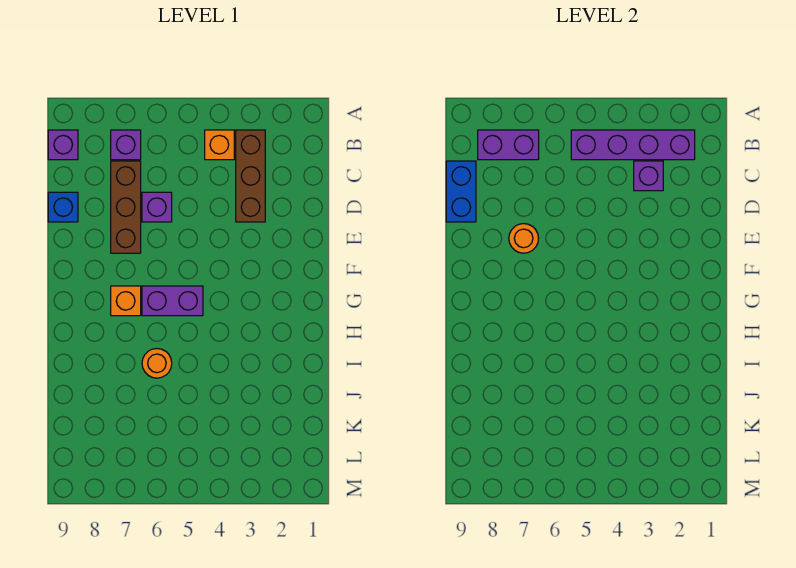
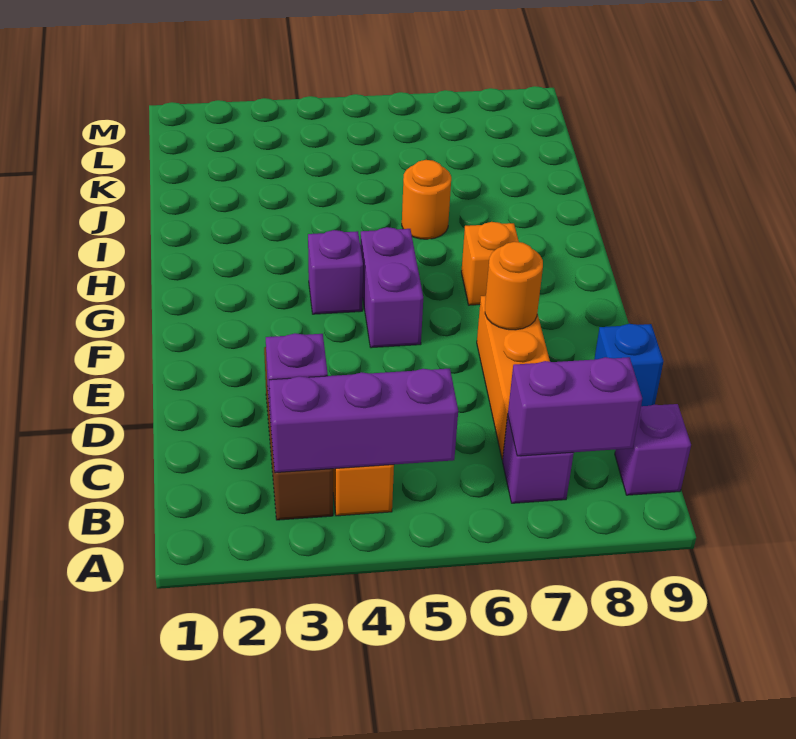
purple brick B2:B5 level 2 -> purple brick B3:B5 level 2
brown brick C7:E7 level 1 -> orange brick C7:E7 level 1
blue brick C9:D9 level 2 -> none
purple brick D6 level 1 -> purple brick G4 level 1
purple brick G5:G6 level 1 -> purple brick F5:G5 level 1

